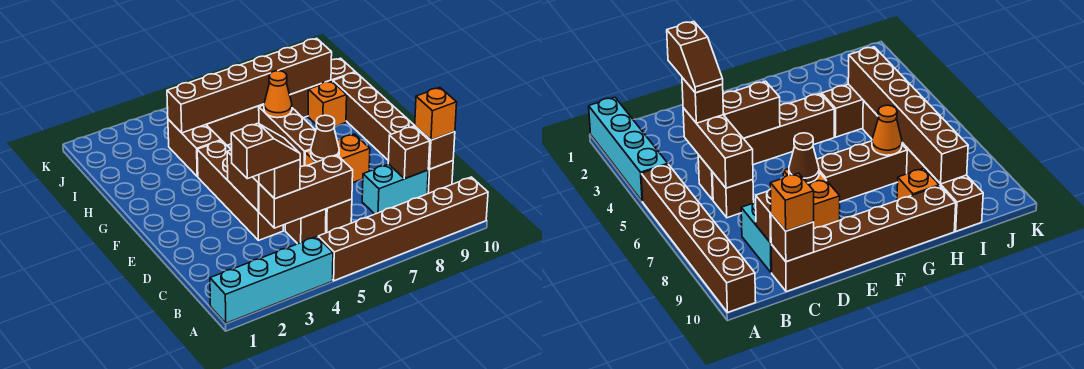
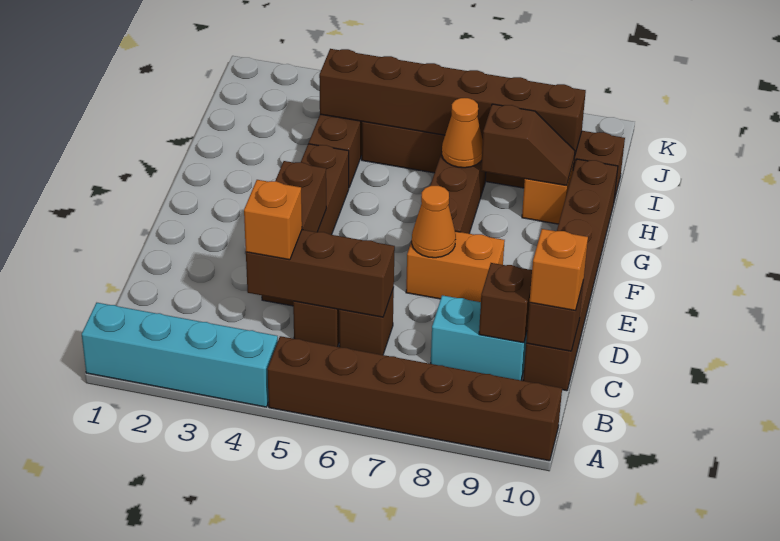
brown slope C3:C4 level 4 top 3 -> brown slope H8:H9 level 2 top 8
brown brick C4 level 3 -> orange brick C4 level 3
brown cone E7 level 2 -> orange cone E7 level 2

